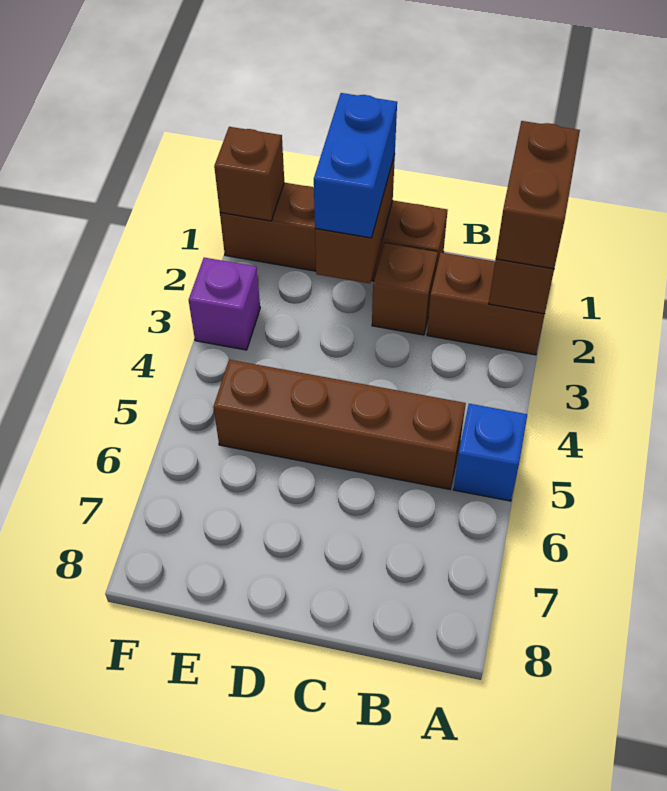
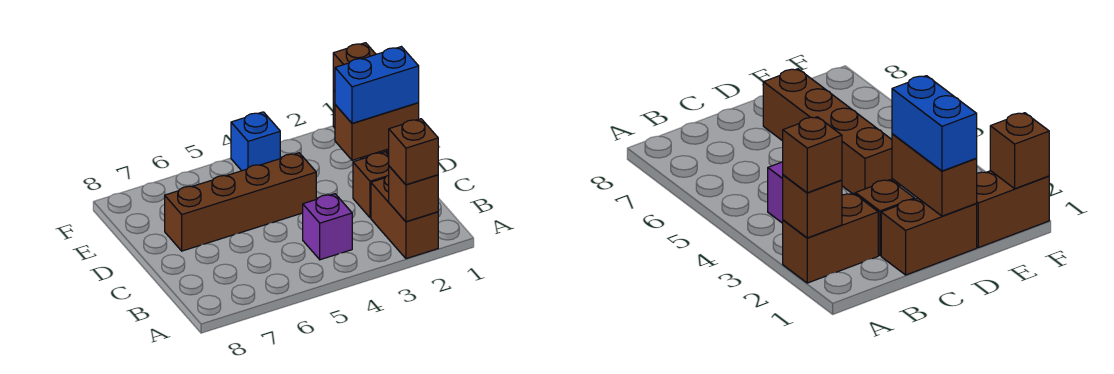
brown brick A1:A2 level 3 -> brown brick A2 level 3
blue brick A5 level 1 -> blue brick F4 level 1
brown brick B5:E5 level 1 -> brown brick D4:D7 level 1
purple brick F3 level 1 -> purple brick B4 level 1

